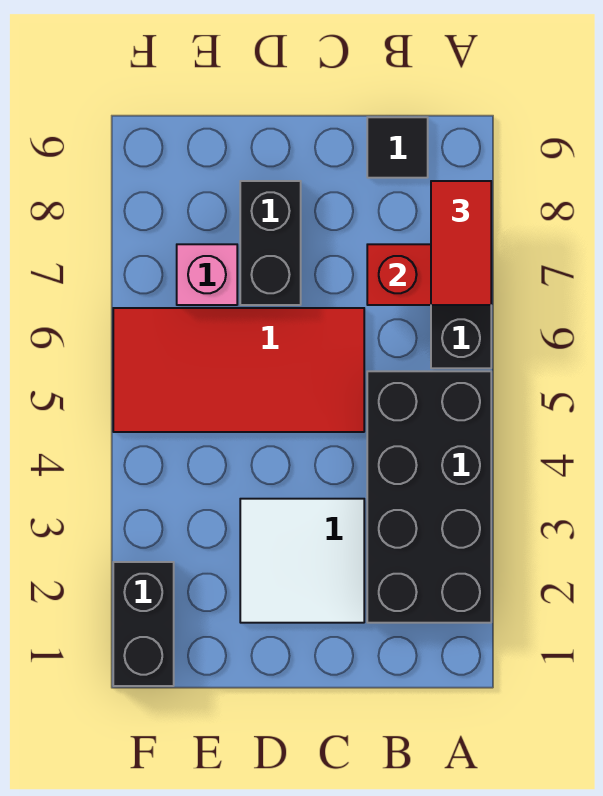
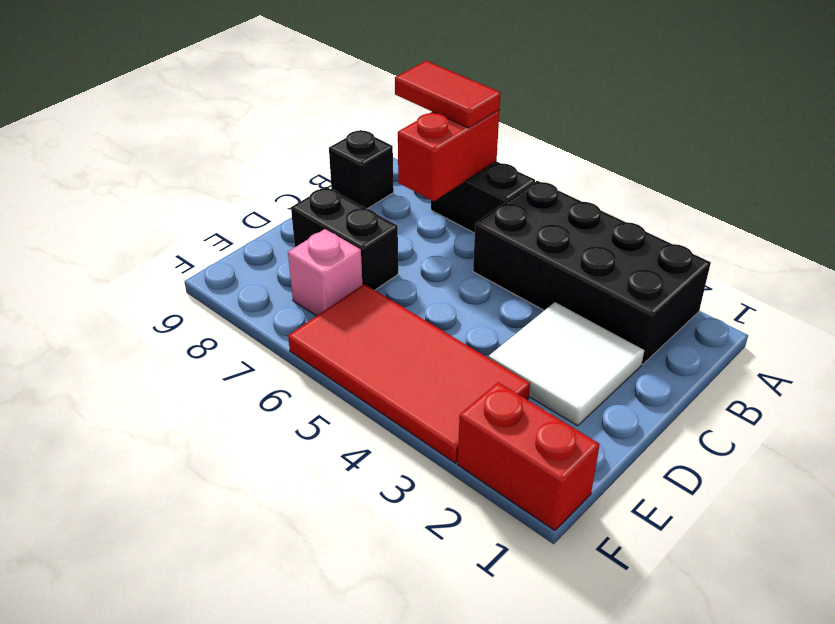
black tile B9 level 1 -> black brick B9 level 1
red tile C5:F6 level 1 -> red tile E3:F6 level 1
black brick F1:F2 level 1 -> red brick F1:F2 level 1

